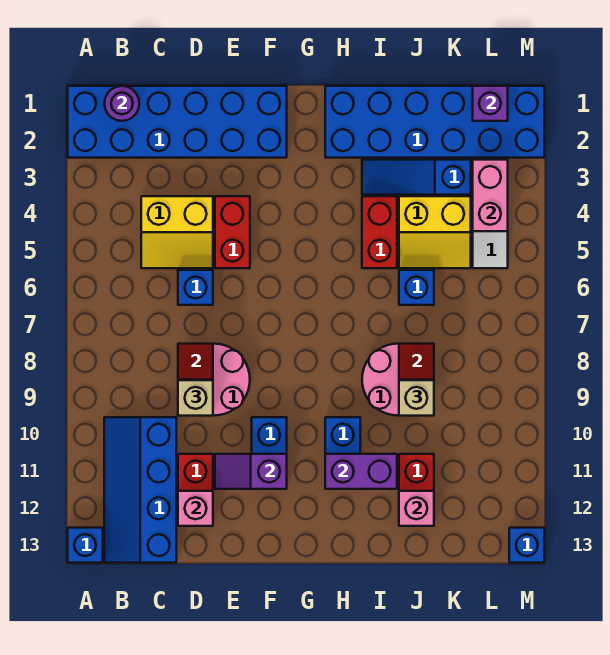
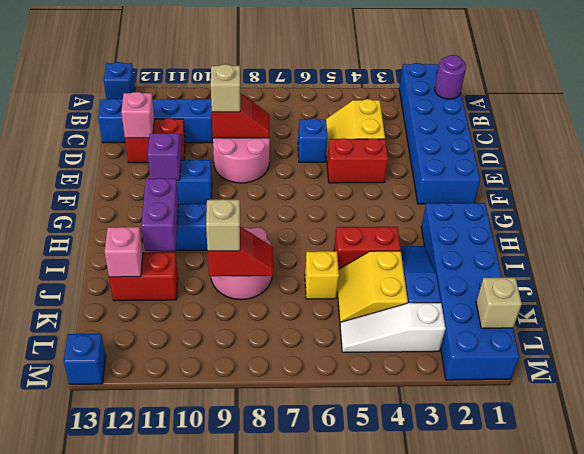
blue brick J6 level 1 -> yellow brick J6 level 1
purple brick L1 level 2 -> tan brick L1 level 2
pink brick L3:L4 level 2 -> none

